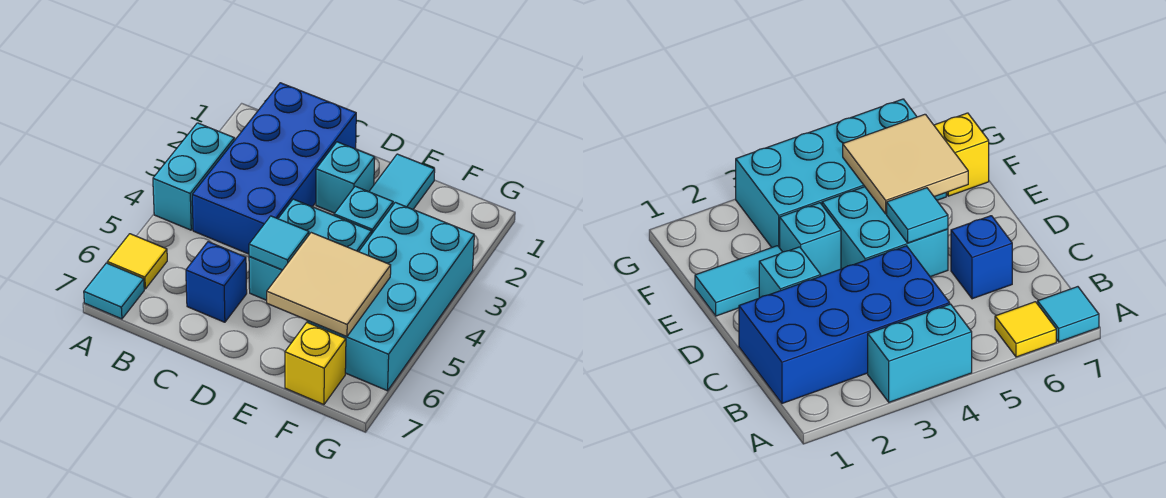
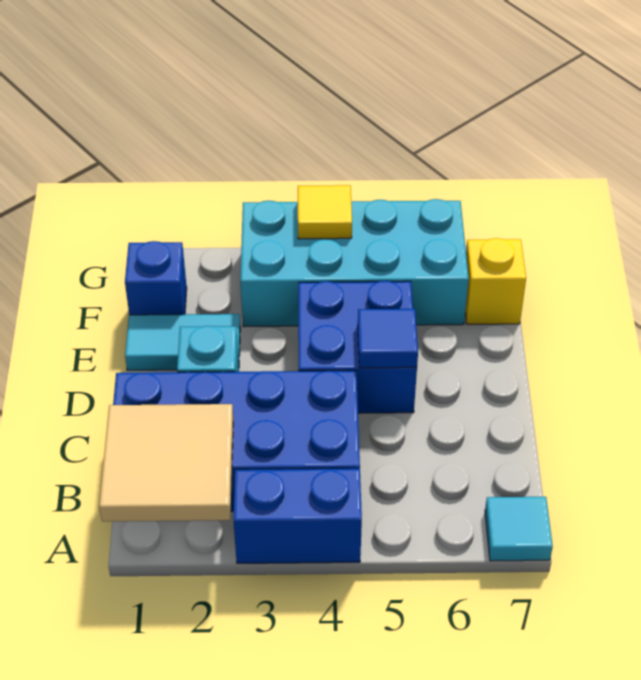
cyan brick A3:A4 level 1 -> blue brick A3:A4 level 1
yellow tile A6 level 1 -> yellow tile G4 level 2
blue brick C6 level 1 -> blue brick F1 level 1
cyan brick D4:E5 level 1 -> blue brick D4:E5 level 1
cyan tile D5 level 2 -> blue tile D5 level 2
cyan brick E3 level 1 -> none
tan tile E5:F6 level 2 -> tan tile A1:B2 level 2

